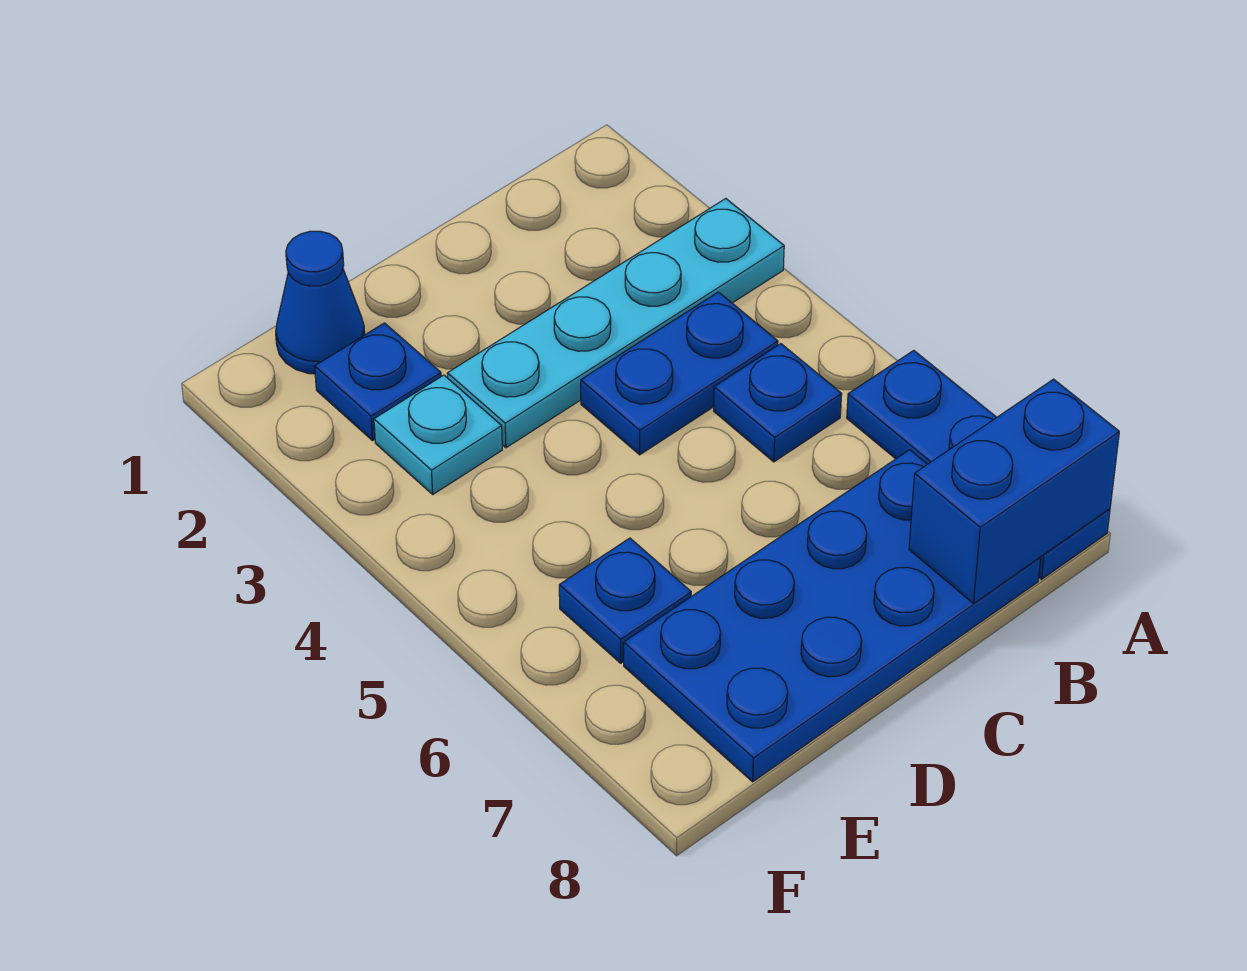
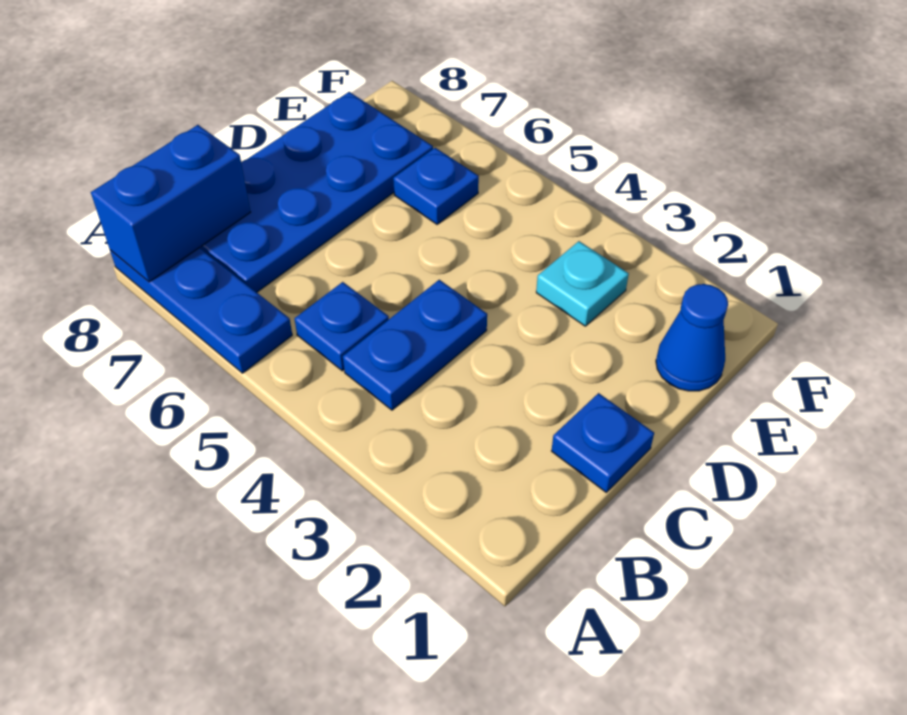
cyan plate A3:D3 level 1 -> none
blue plate E2 level 1 -> blue plate C1 level 1

